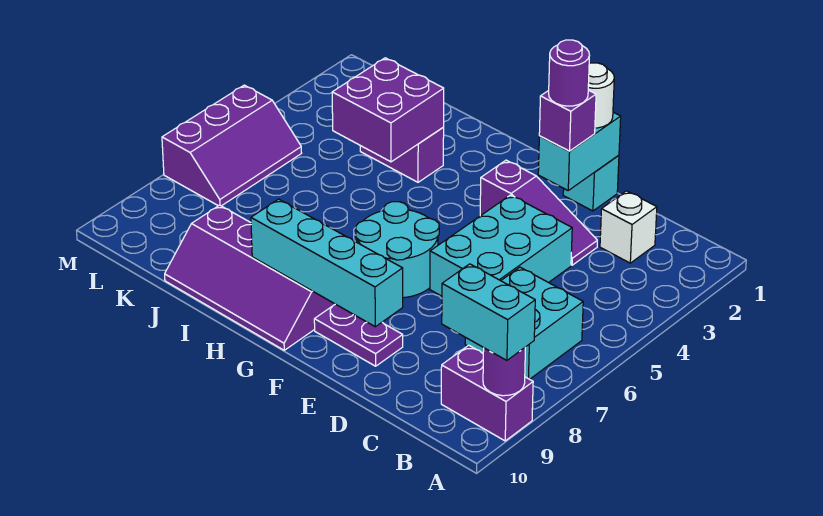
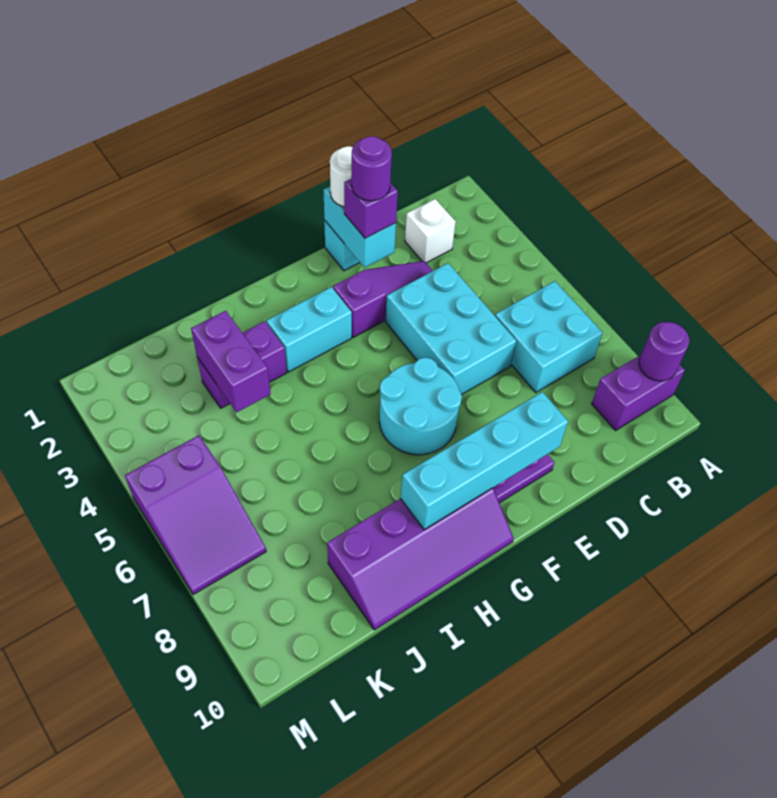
cyan brick A9:B9 level 3 -> cyan brick G3:H3 level 1
purple brick I3:J4 level 2 -> purple brick J3:J4 level 2
purple slope L5:M7 level 1 top M -> purple slope L5:M7 level 1 top 5

